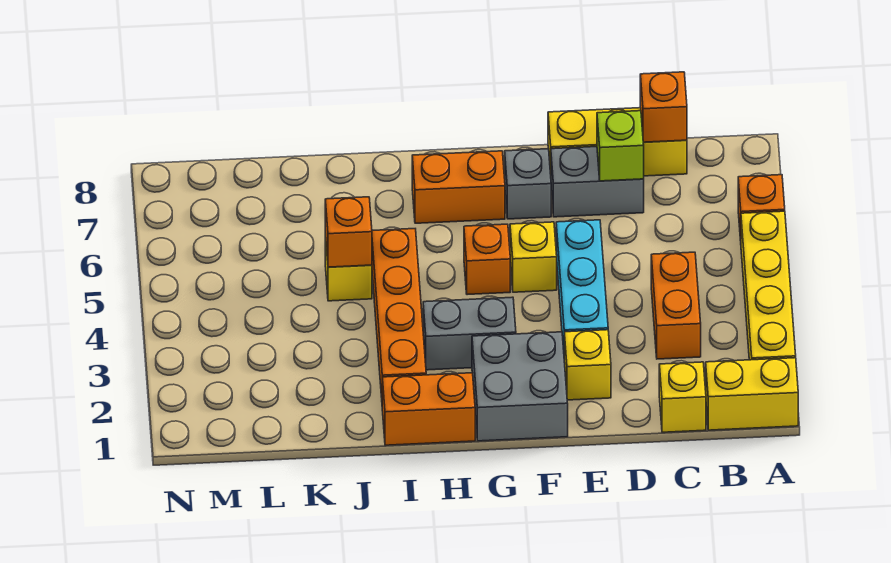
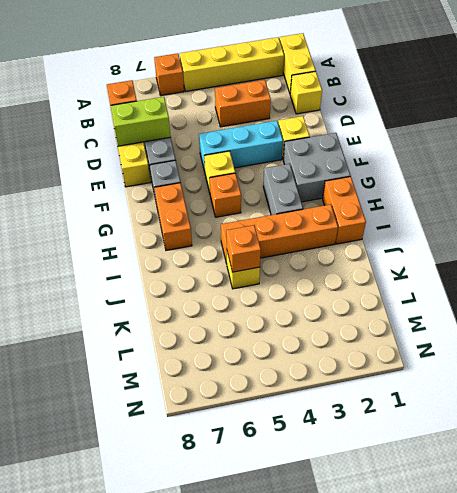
lime brick D7 level 2 -> lime brick D7:D8 level 2

